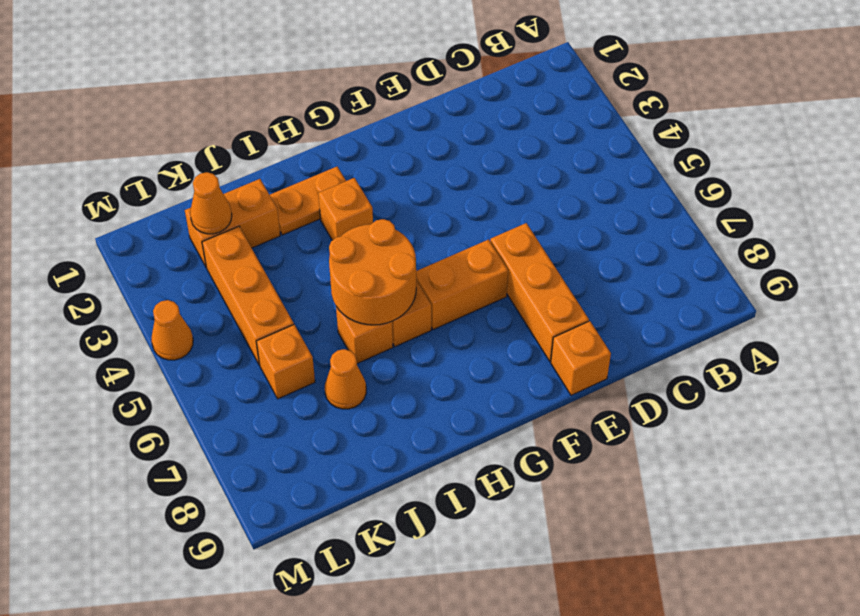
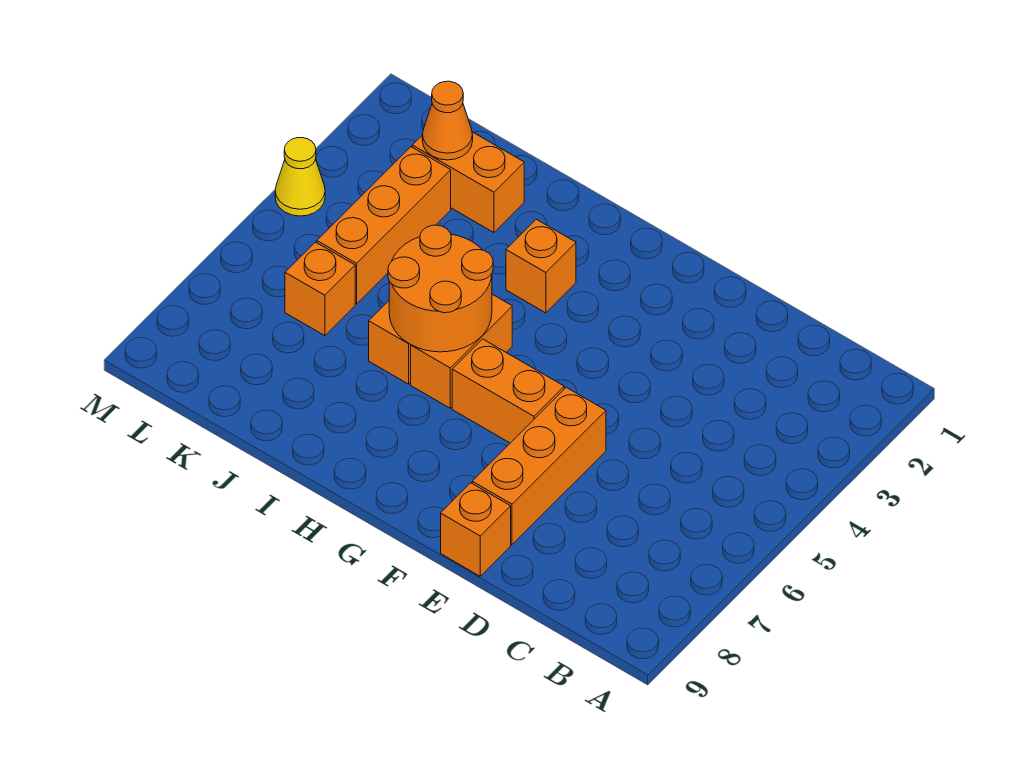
orange plate H2:I2 level 1 -> none
orange cone J7 level 1 -> none
orange cone M4 level 1 -> yellow cone M4 level 1

